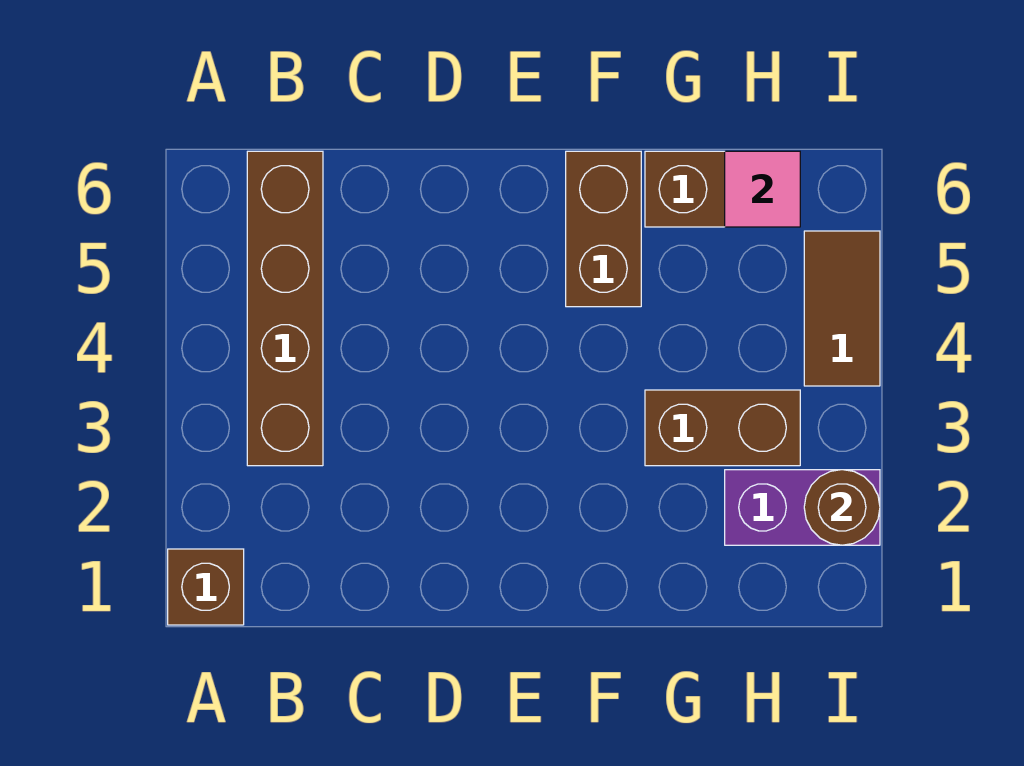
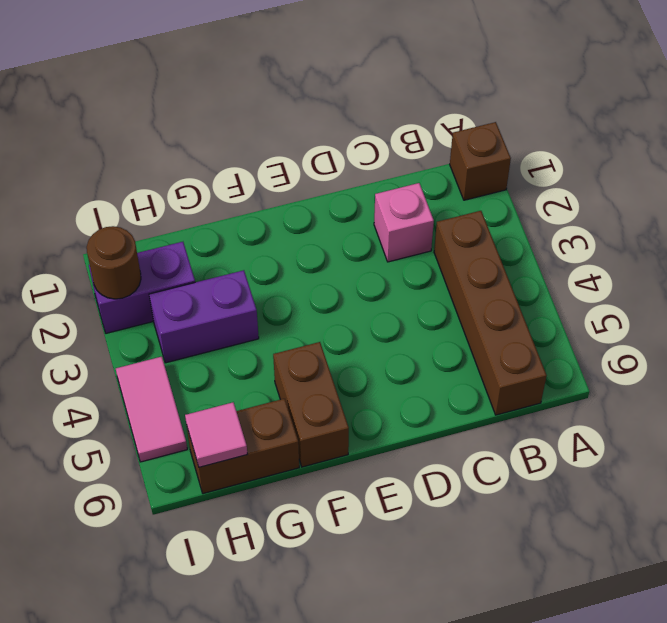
none -> pink brick C2 level 1
brown brick G3:H3 level 1 -> purple brick G3:H3 level 1
brown tile I4:I5 level 1 -> pink tile I4:I5 level 1

